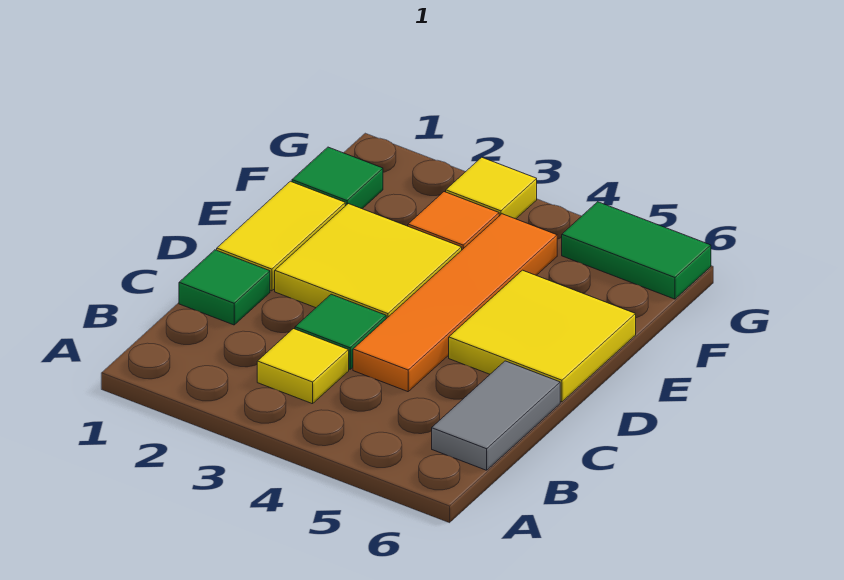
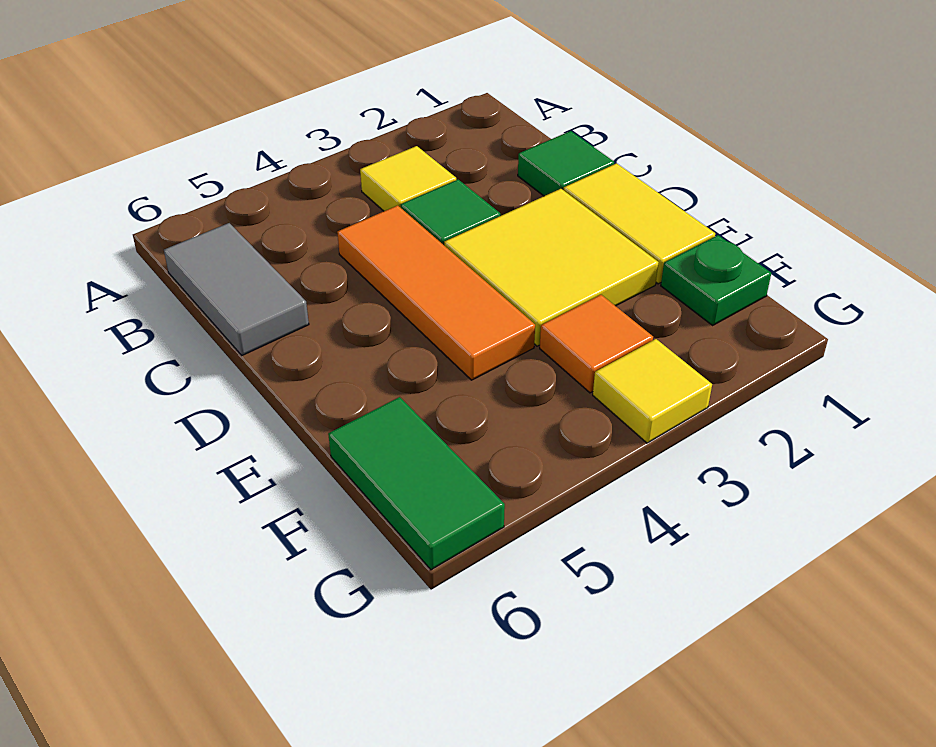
orange tile C4:F4 level 1 -> orange tile C4:E4 level 1
yellow tile D5:E6 level 1 -> none
green tile F1 level 1 -> green plate F1 level 1
green tile G5:G6 level 1 -> green tile F6:G6 level 1

